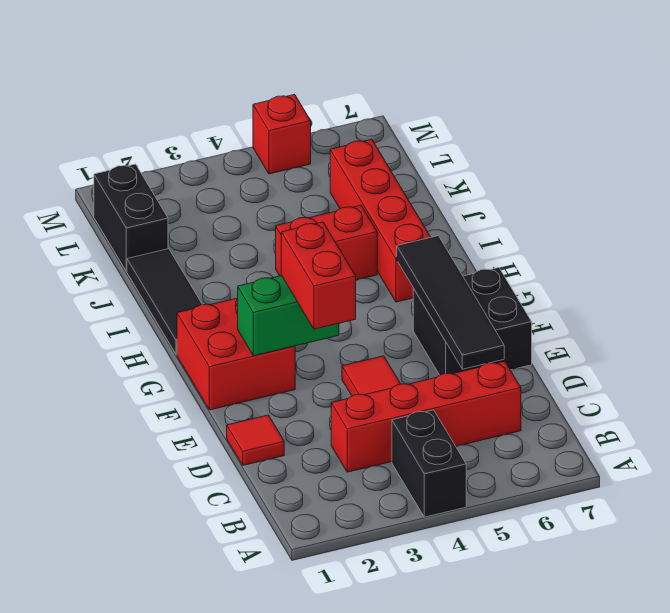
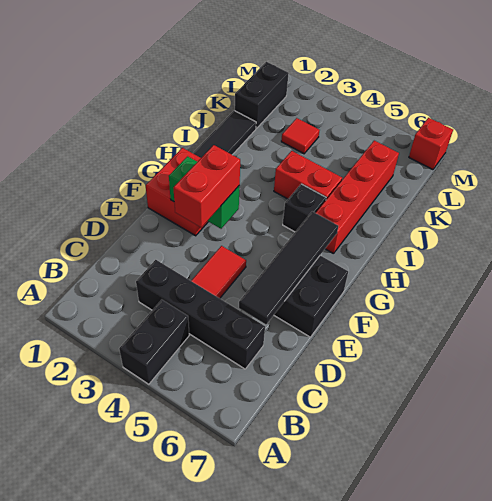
red brick C3:C6 level 1 -> black brick C3:C6 level 1
red tile D1 level 1 -> red tile K3 level 1
none -> black brick H5 level 1
red brick M5 level 1 -> red brick M7 level 1

